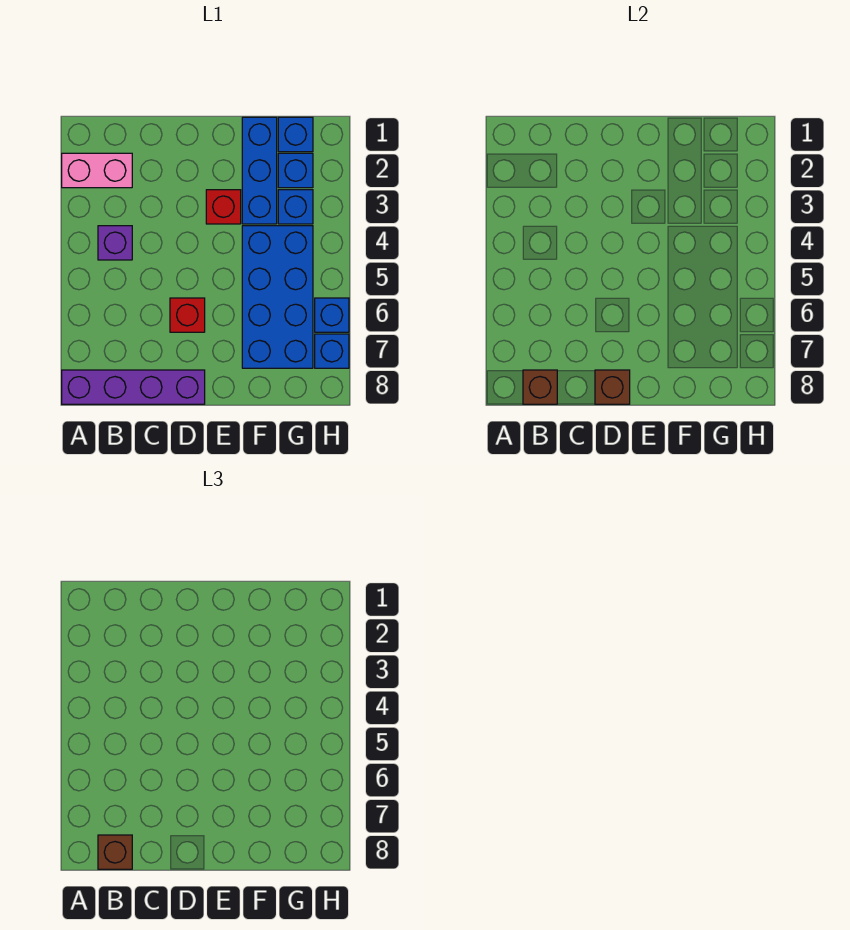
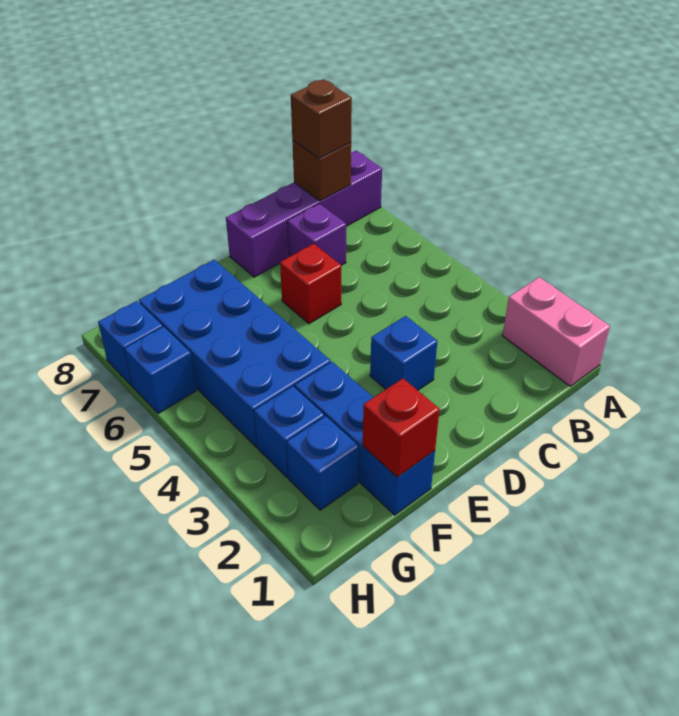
pink brick A2:B2 level 1 -> pink brick A1:A2 level 1
purple brick B4 level 1 -> purple brick C7 level 1
brown brick D8 level 2 -> none
red brick E3 level 1 -> red brick F1 level 2
blue brick G1 level 1 -> blue brick D3 level 1

